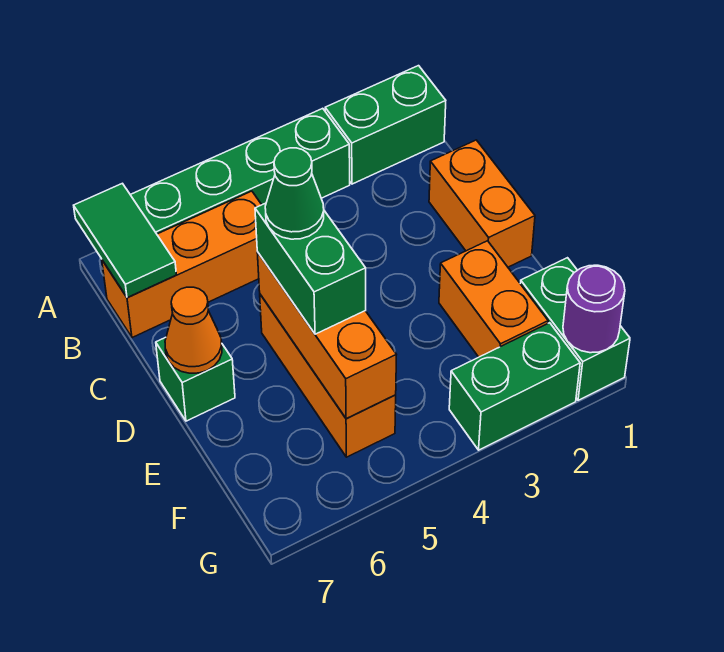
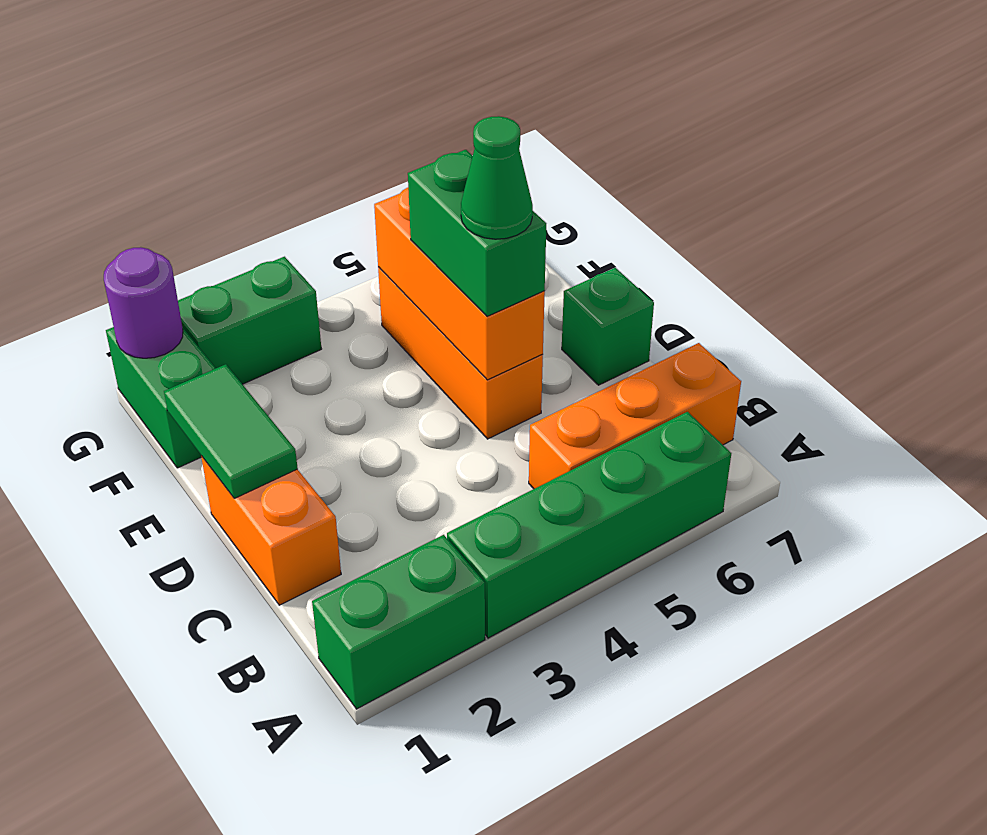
green tile A7:B7 level 2 -> green tile D1:E1 level 2
orange cone D7 level 2 -> none
orange brick E2:F2 level 1 -> none

